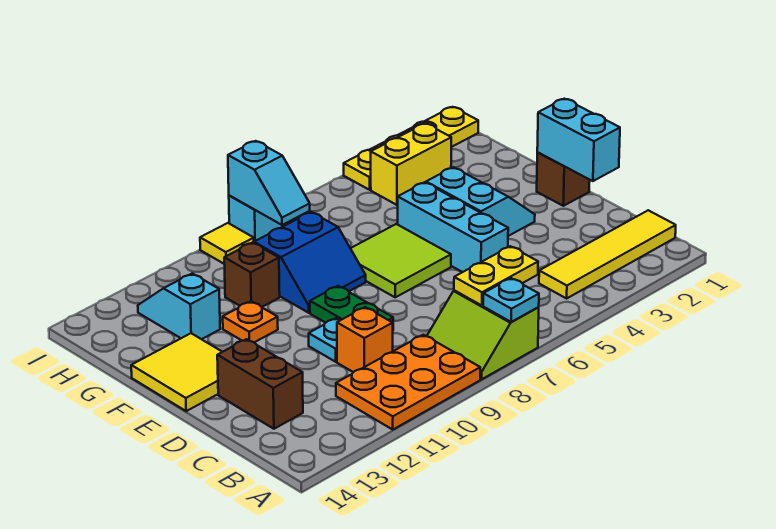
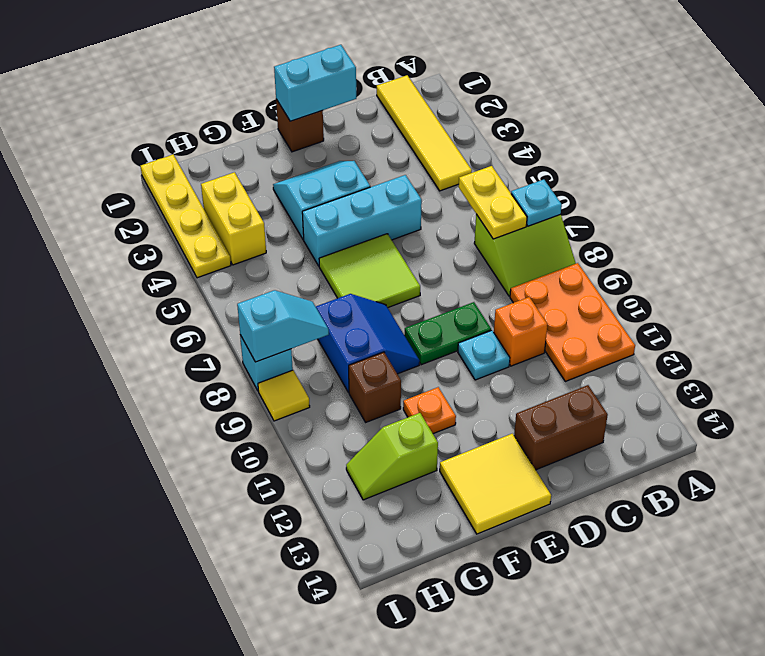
cyan slope G12:H12 level 1 top G -> lime slope G12:H12 level 1 top G

